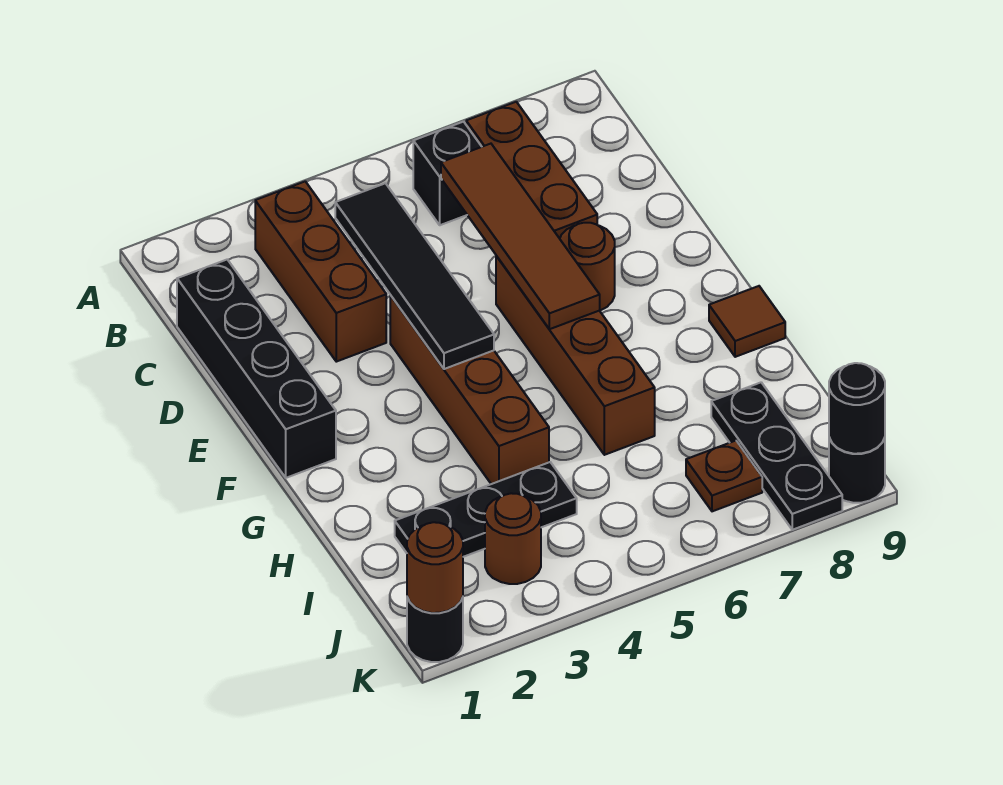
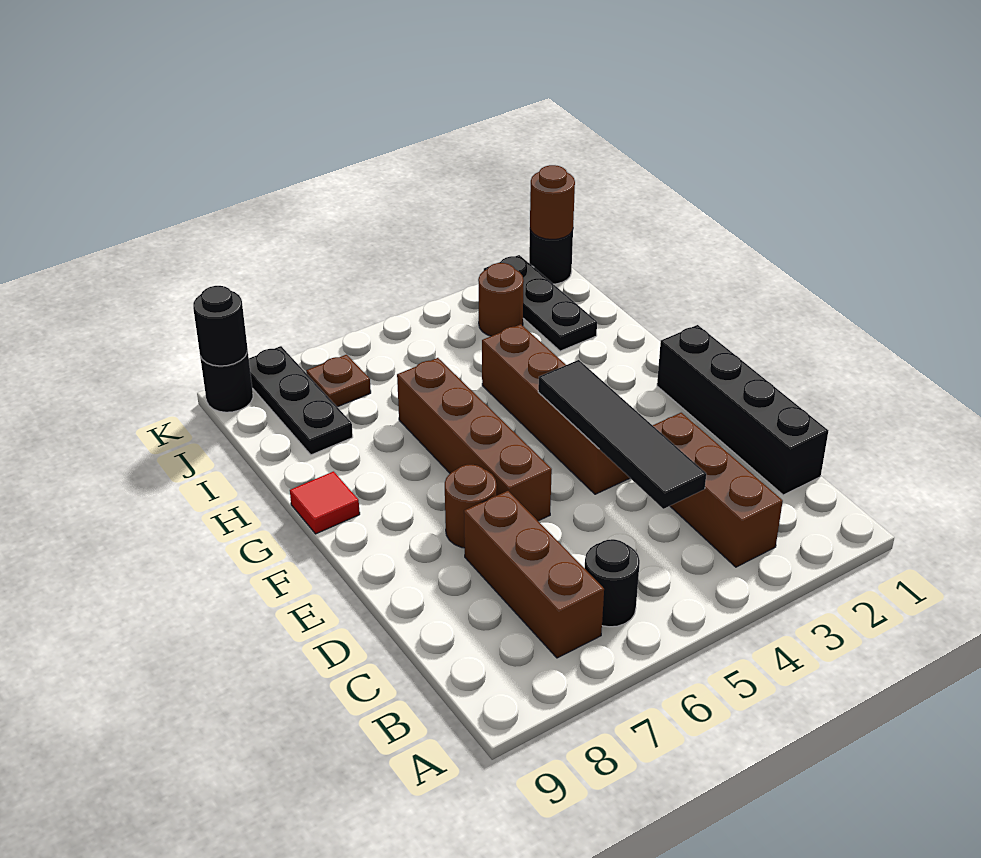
black brick B6 level 1 -> black round brick B6 level 1
brown tile C6:F6 level 2 -> none
brown tile G9 level 1 -> red tile G9 level 1
black plate I2:I4 level 1 -> black plate I2:K2 level 1

